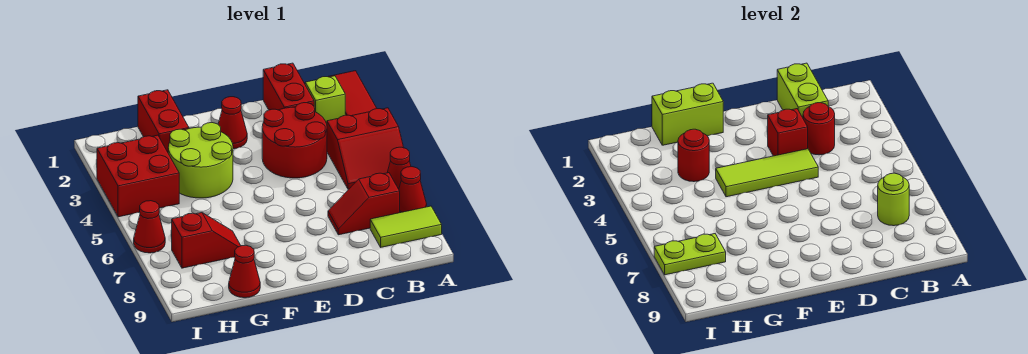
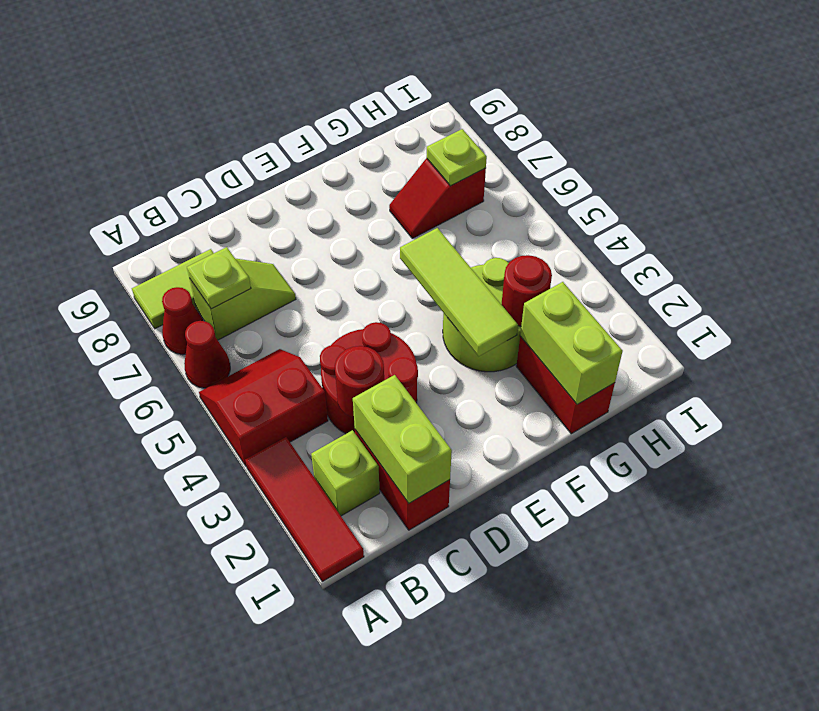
red slope B7:C7 level 1 top B -> lime slope B7:C7 level 1 top B
lime round brick B7 level 2 -> lime plate B7 level 2
red brick D3 level 2 -> none
lime tile D4:F4 level 2 -> lime tile F3:F5 level 2
red cone E2 level 1 -> none
lime brick F1:G1 level 2 -> lime brick G1:G2 level 2
red cone G9 level 1 -> none
red brick H3:I4 level 1 -> none
lime plate H7:I7 level 2 -> lime plate H7 level 2
red cone I6 level 1 -> none

